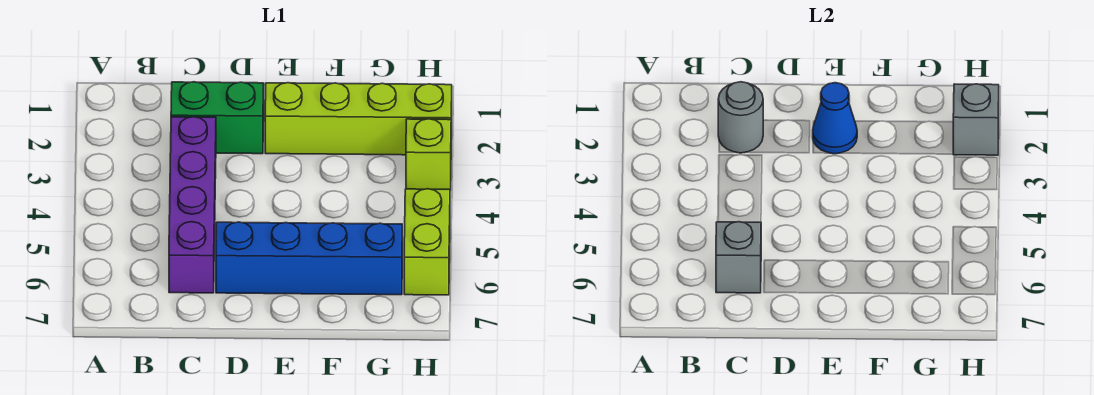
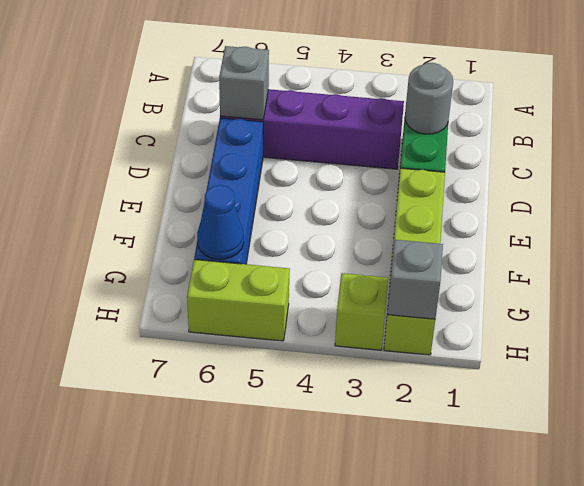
blue cone E2 level 2 -> blue cone G6 level 2

